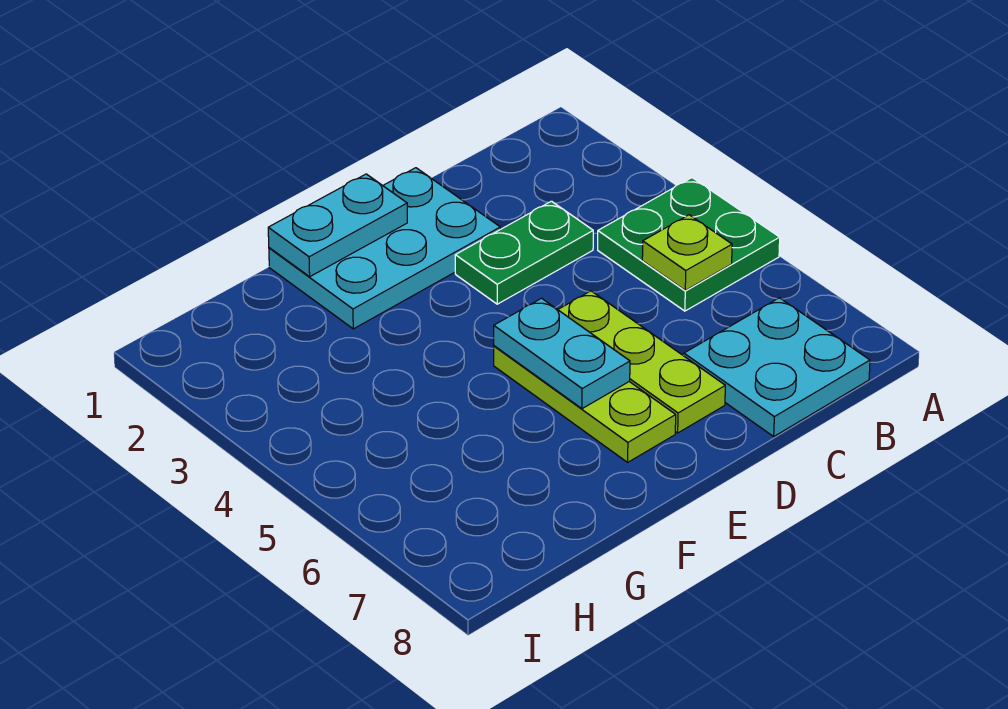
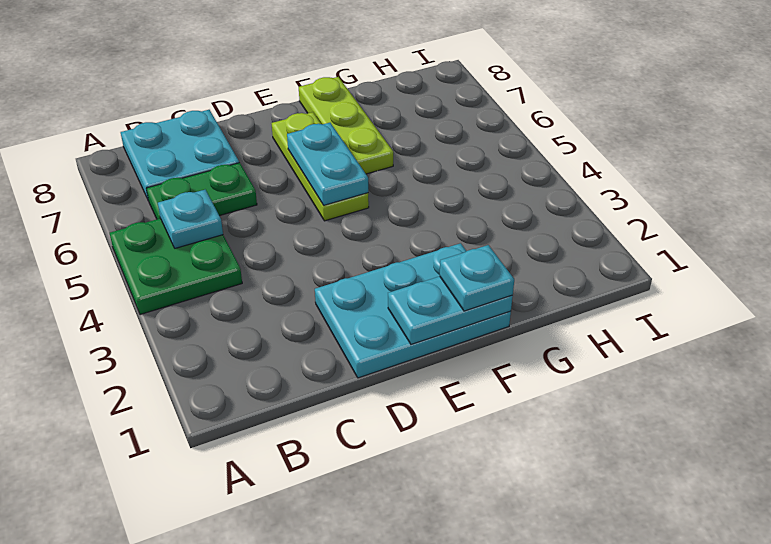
lime plate B5 level 2 -> cyan plate B5 level 2
green plate C3:D3 level 1 -> green plate B6:C6 level 1
lime plate D5:D7 level 1 -> lime plate F6:F8 level 1
none -> cyan plate F1 level 3

